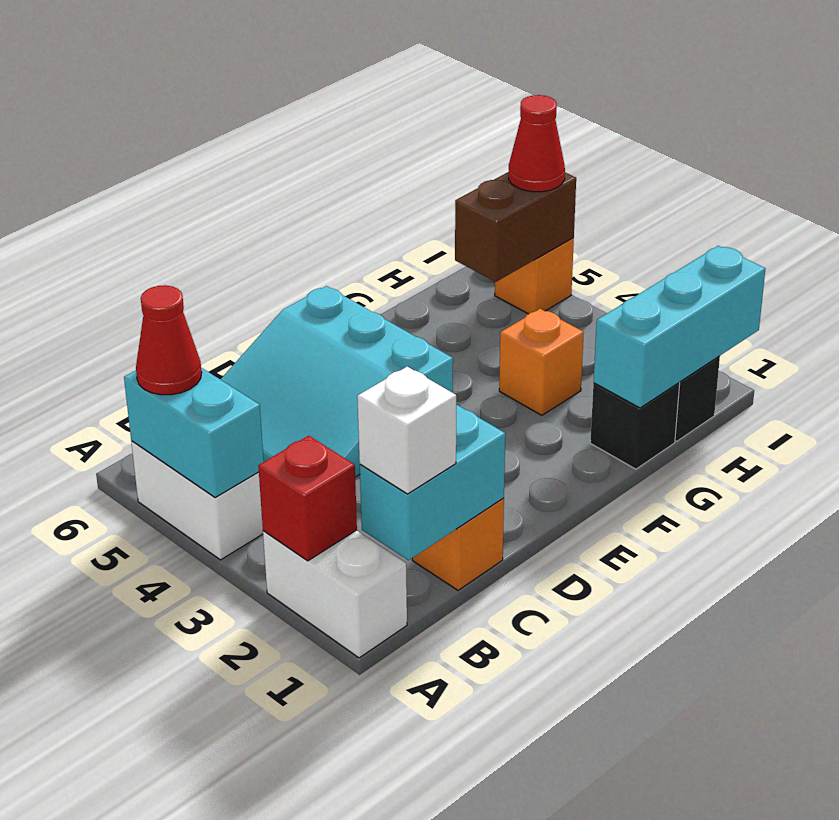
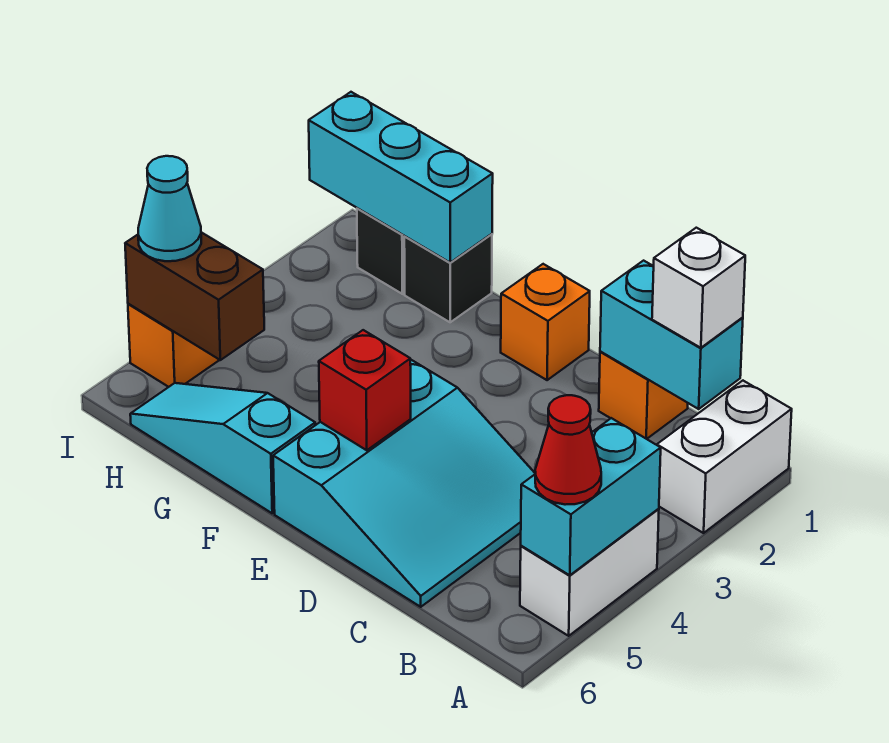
red brick A2 level 2 -> red brick E5 level 2
none -> cyan slope F6:H6 level 1 top F
orange brick G3 level 1 -> orange brick E1 level 1
red cone I5 level 3 -> cyan cone I5 level 3

